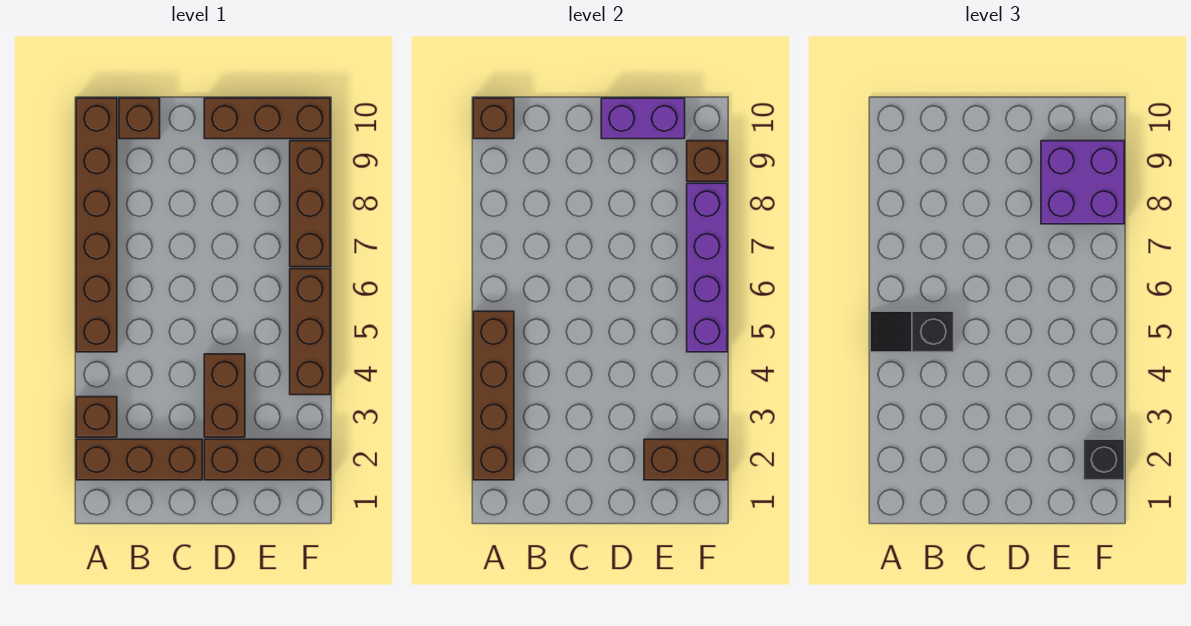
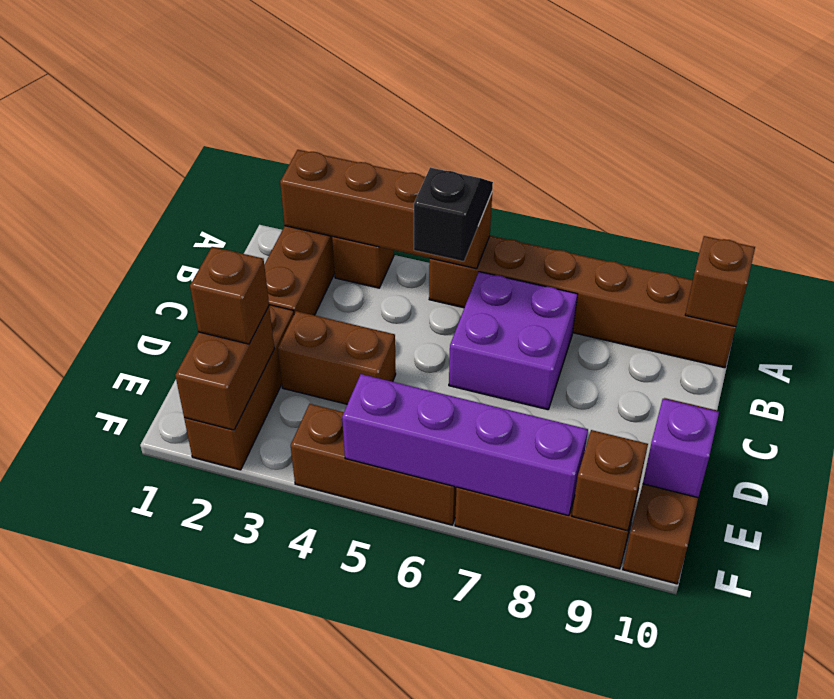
brown brick B10 level 1 -> brown brick E2 level 3
purple brick D10:E10 level 2 -> purple brick E10 level 2
purple brick E8:F9 level 3 -> purple brick B6:C7 level 1
black brick F2 level 3 -> none

